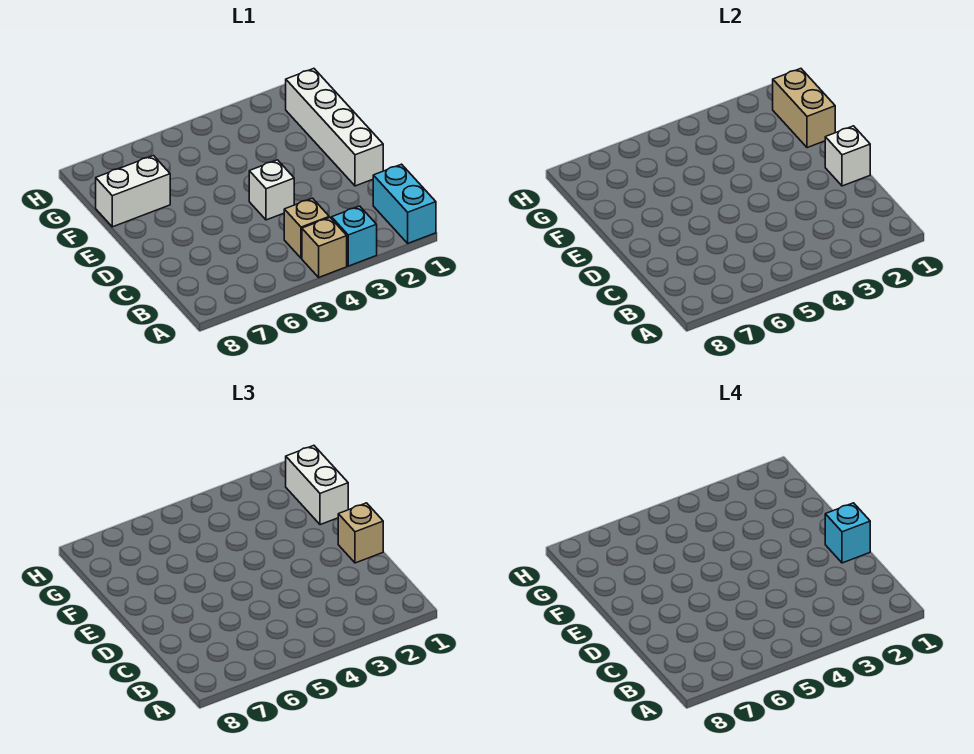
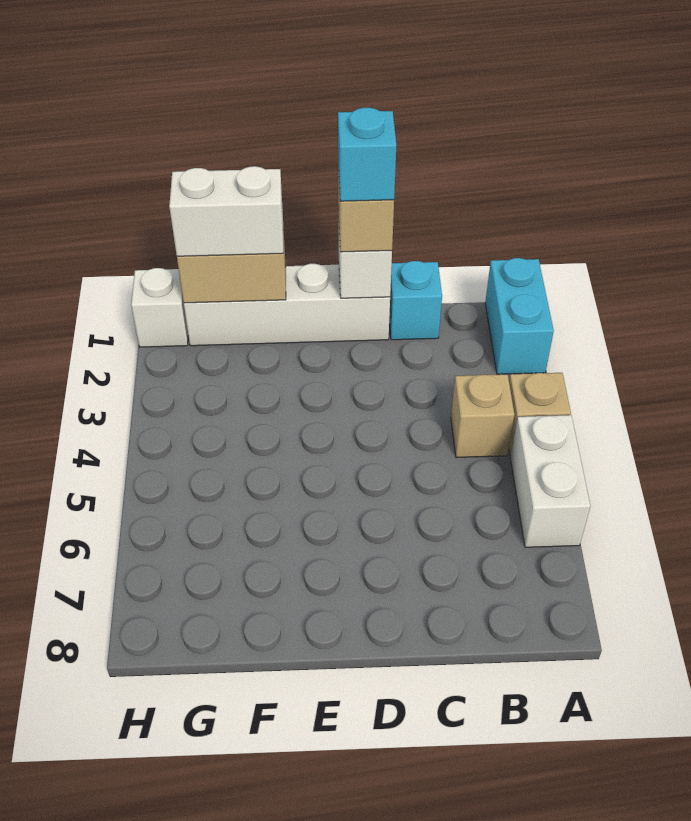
cyan brick A1:B1 level 1 -> cyan brick A1:A2 level 1
cyan brick A3 level 1 -> cyan brick C1 level 1
white brick D4 level 1 -> white brick H1 level 1
white brick F7:F8 level 1 -> white brick A5:A6 level 1

